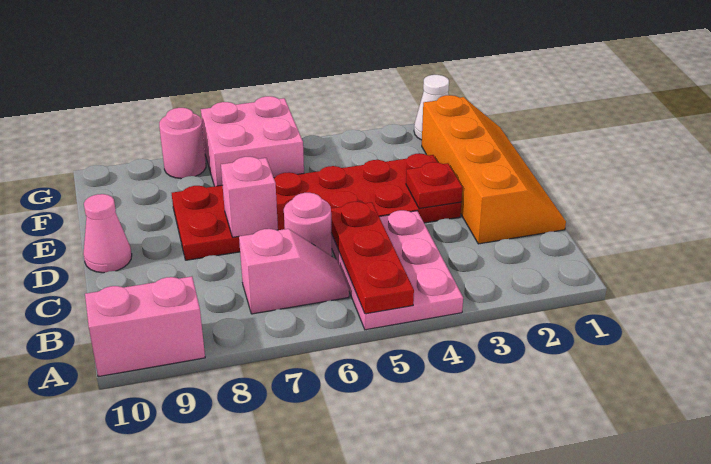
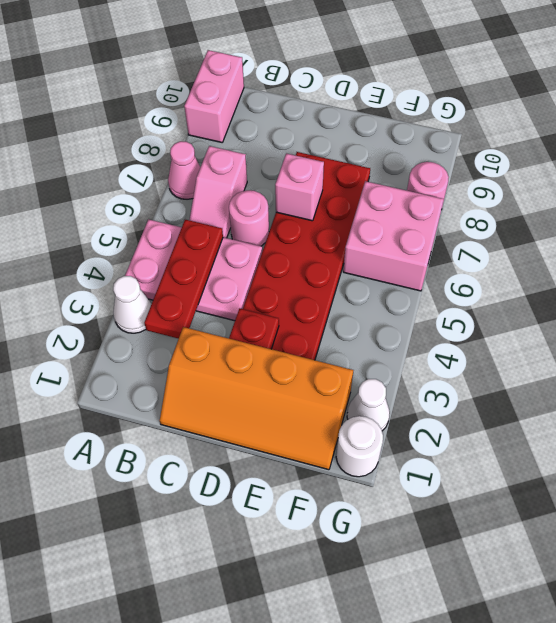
none -> white cone A3 level 1
red plate A5:C5 level 2 -> red plate B3:B5 level 2
pink cone D10 level 1 -> pink cone A7 level 1
none -> white round brick G1 level 1

